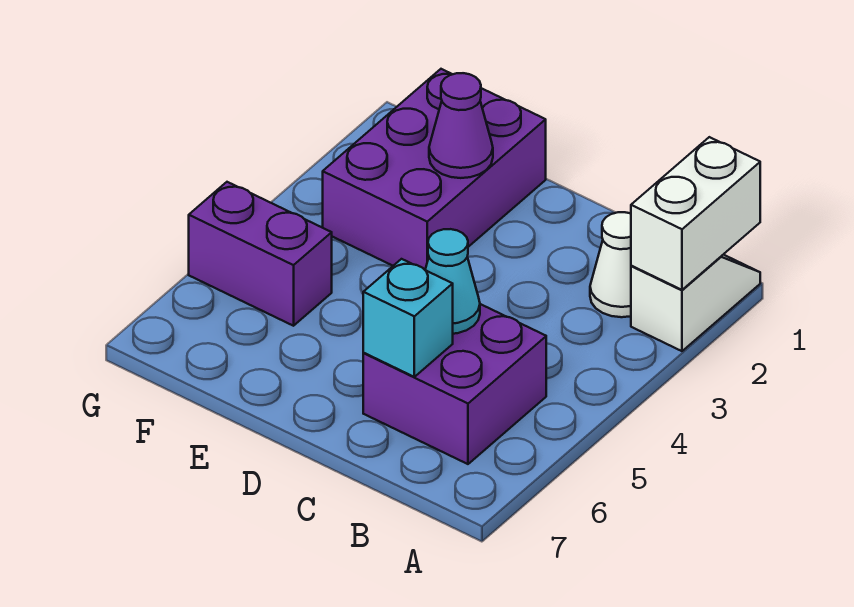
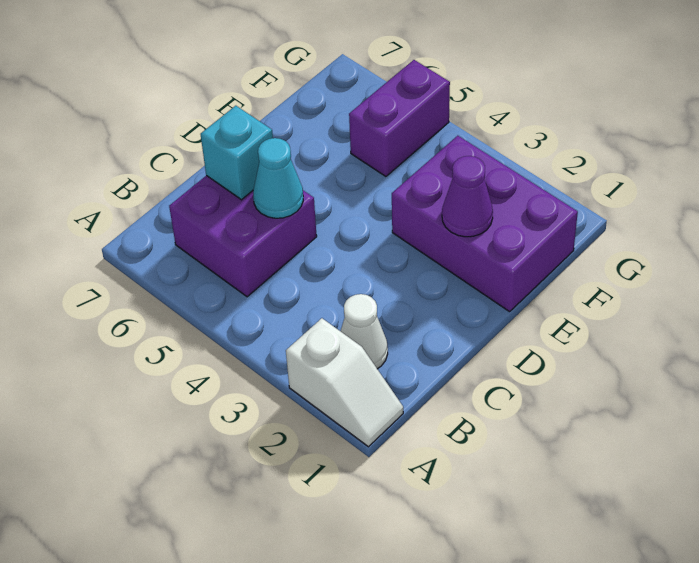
white brick A1:A2 level 2 -> none

